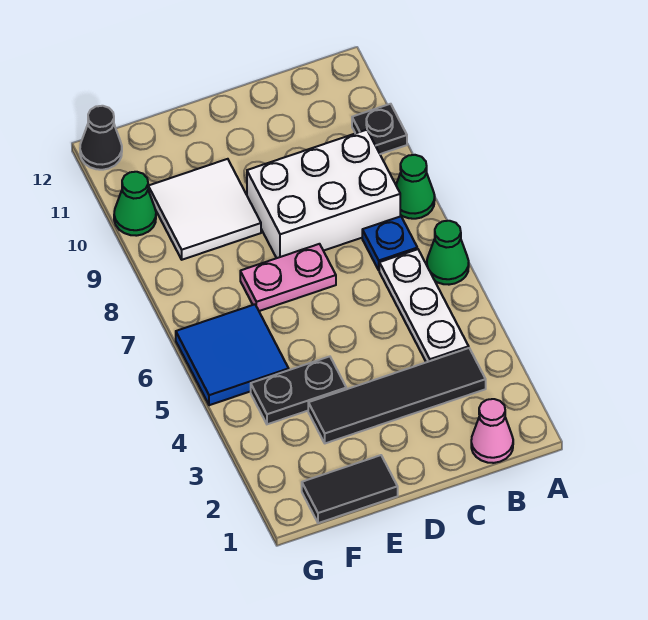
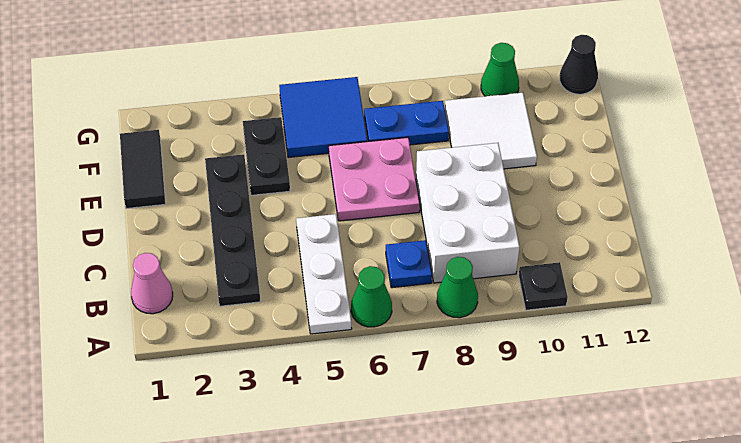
black tile B3:E3 level 1 -> black plate B3:E3 level 1
white plate B4:B6 level 1 -> white plate A5:C5 level 1
pink plate D7:E7 level 1 -> pink plate D6:E7 level 1
none -> blue plate F7:F8 level 1

